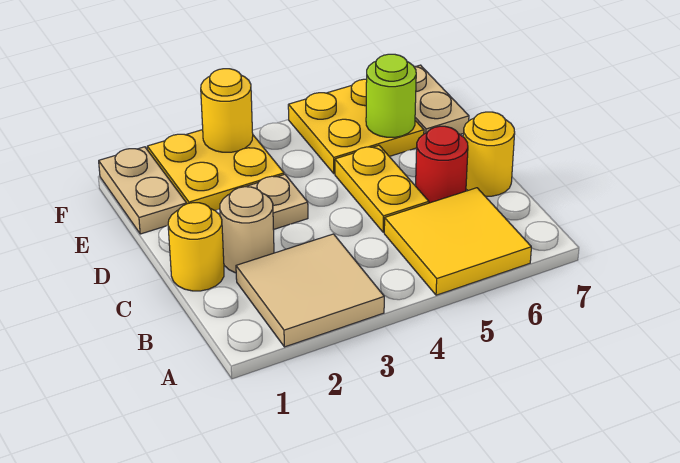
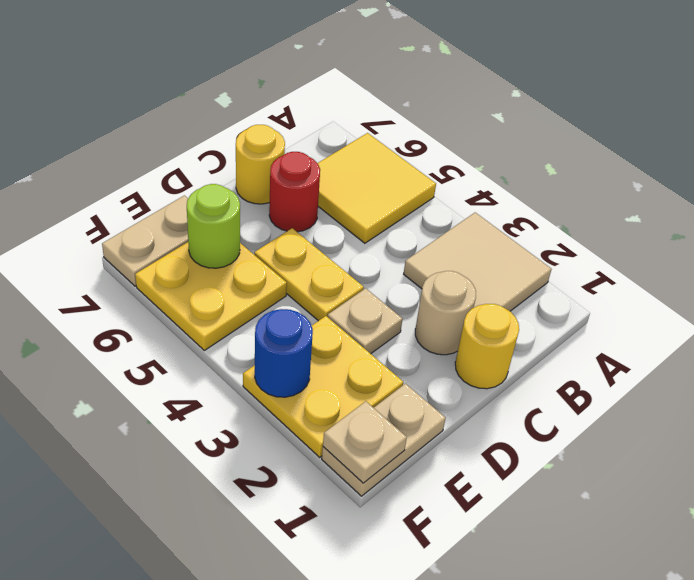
yellow plate C5:D5 level 1 -> yellow plate D4:D5 level 1
none -> tan plate F1 level 2
yellow round brick F3 level 2 -> blue round brick F3 level 2

